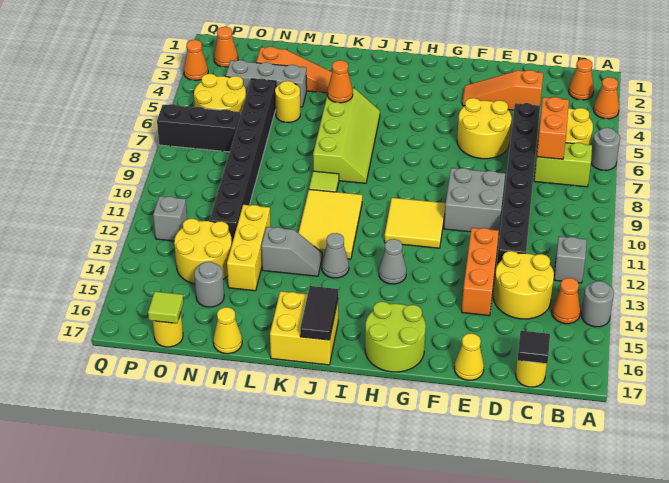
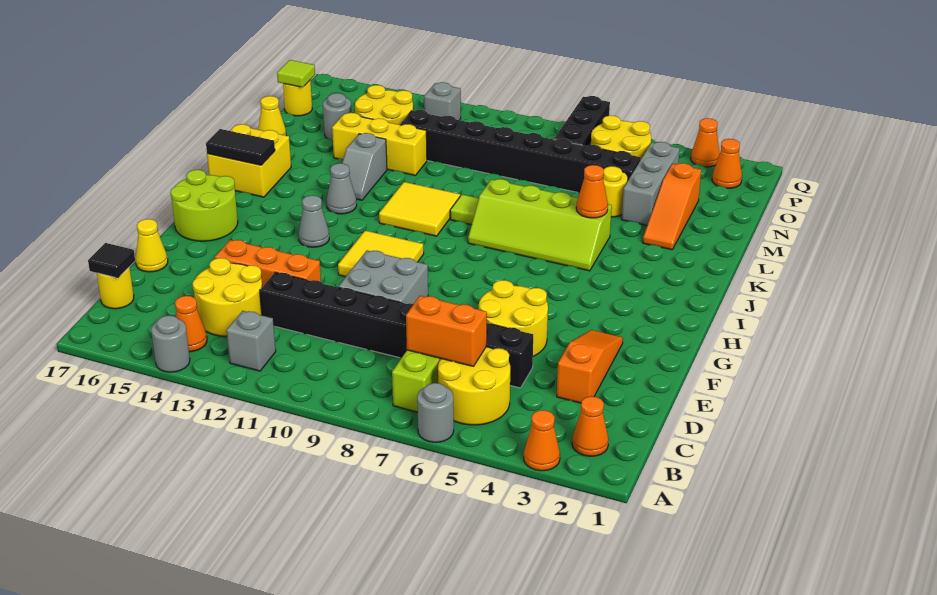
yellow tile J10:K12 level 1 -> yellow tile J10:K11 level 1

